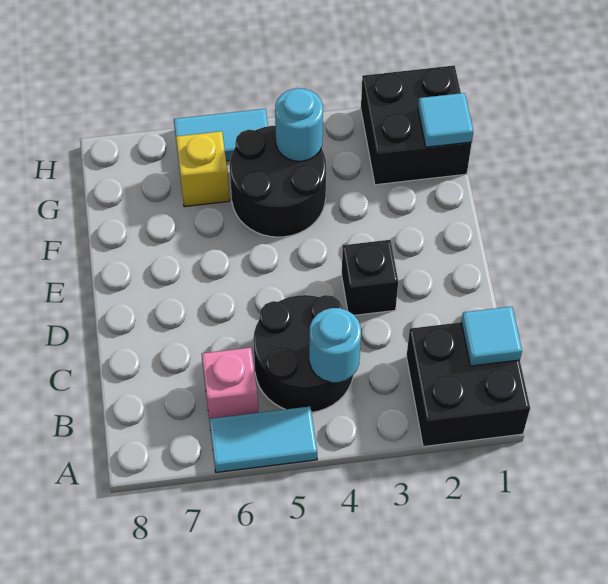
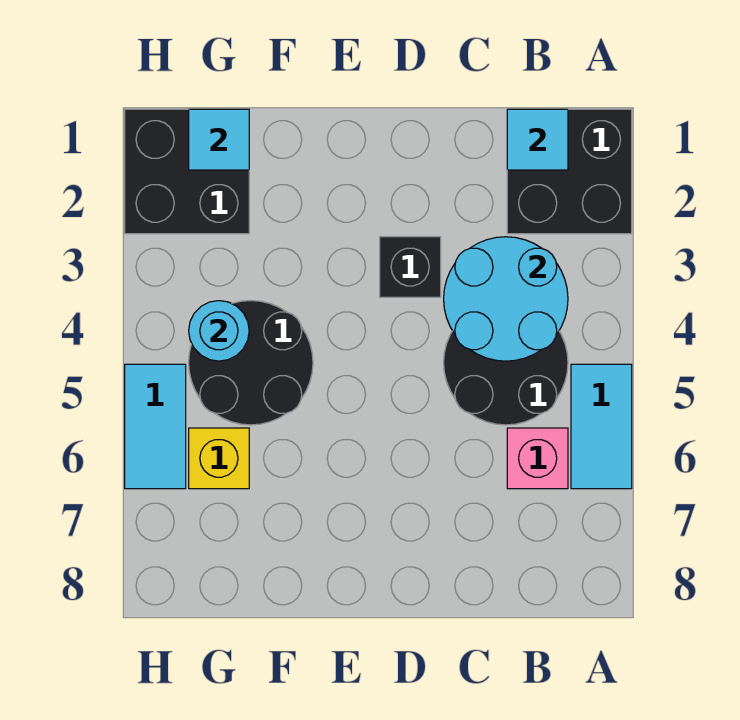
cyan round brick B4 level 2 -> cyan round brick B3:C4 level 2

